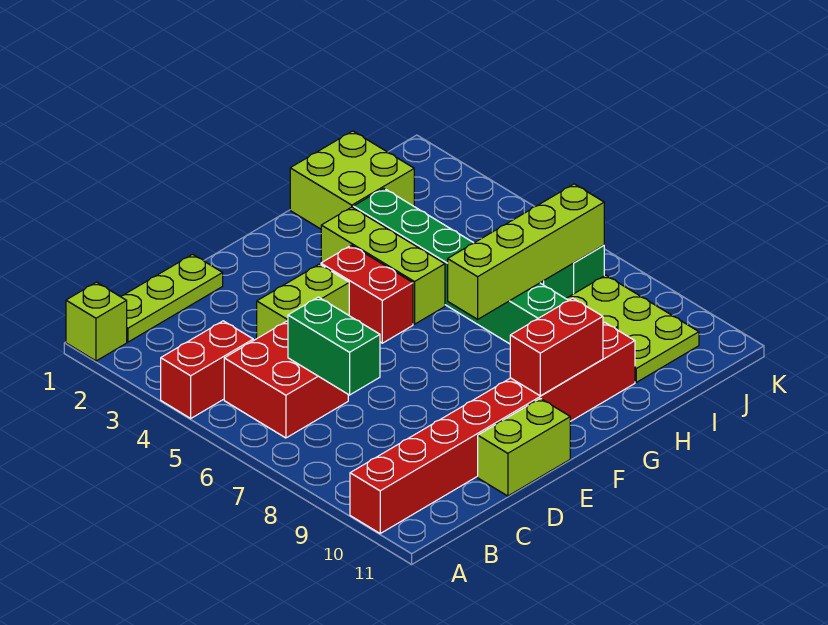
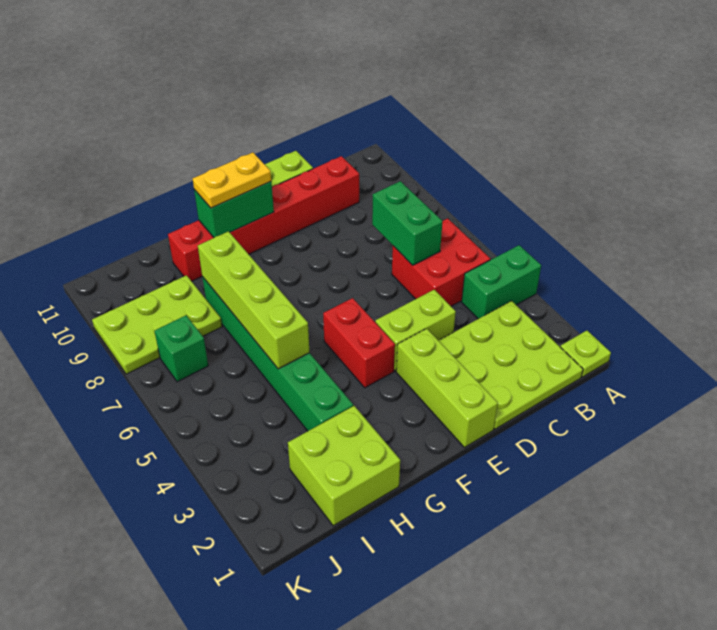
lime brick A1 level 1 -> lime plate A1 level 1
red brick A4:B4 level 1 -> green brick A4:B4 level 1
red brick A10:H10 level 1 -> red brick C10:H10 level 1
lime plate B1:D1 level 1 -> lime plate B1:D3 level 1
red brick F10:G10 level 2 -> green brick F10:G10 level 2
none -> yellow plate F10:G10 level 3
lime brick G3:G5 level 1 -> lime brick E1:E3 level 1
lime brick G7:J7 level 2 -> lime brick H5:H8 level 2
lime plate I8:J10 level 1 -> lime plate I8:K9 level 1

